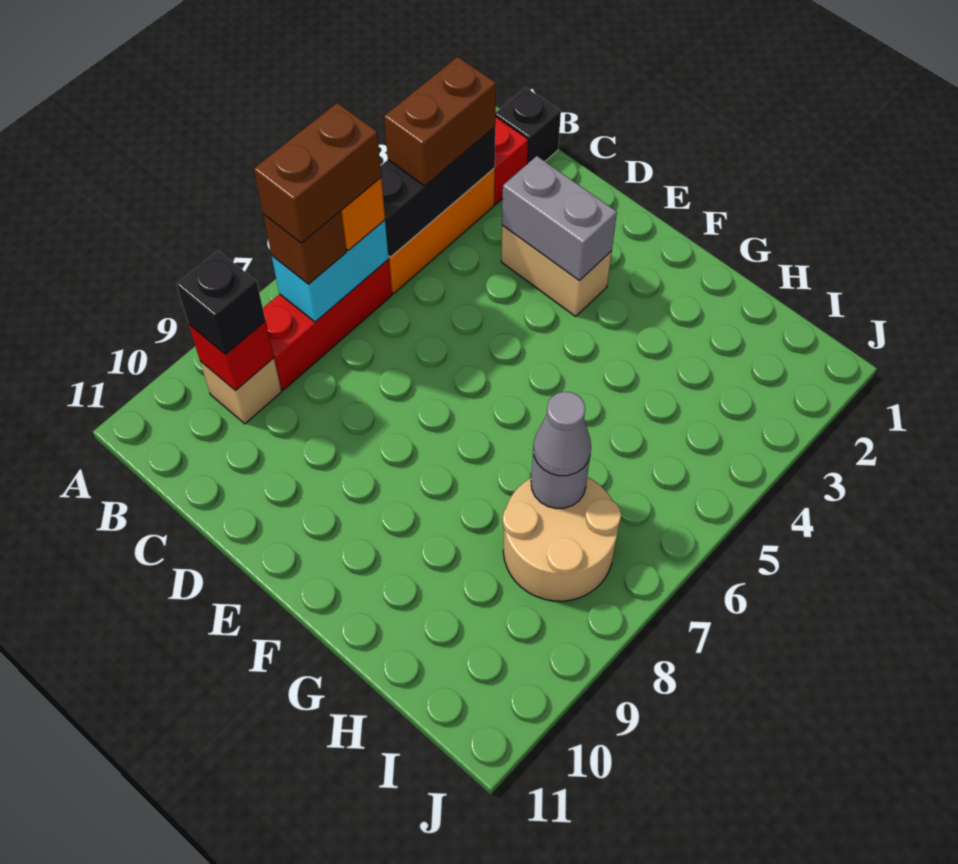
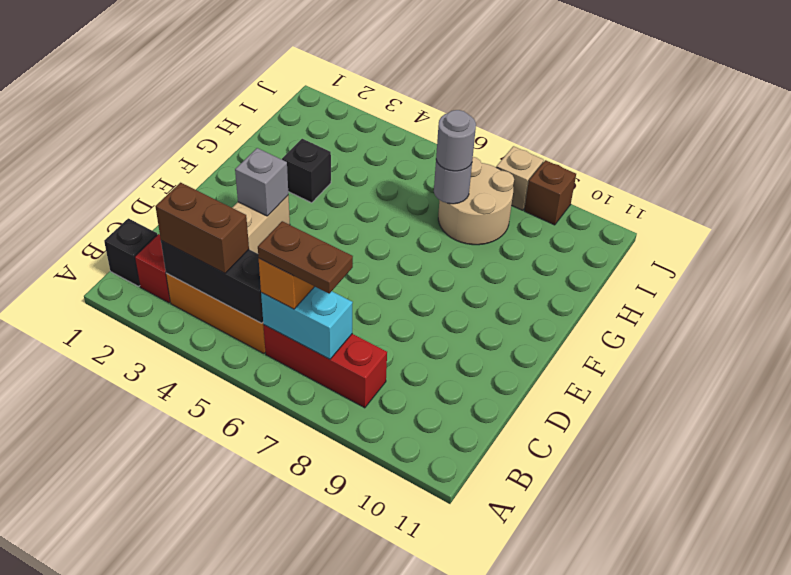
brown brick B6:B7 level 4 -> brown plate B6:B7 level 4
brown brick B7 level 3 -> brown brick J9 level 1
tan brick B9 level 1 -> tan brick J8 level 1
red brick B9 level 2 -> none
black brick B9 level 3 -> black brick G3 level 1
grey brick D3:E3 level 2 -> grey brick E3 level 2
grey cone H7 level 3 -> grey round brick H7 level 3

